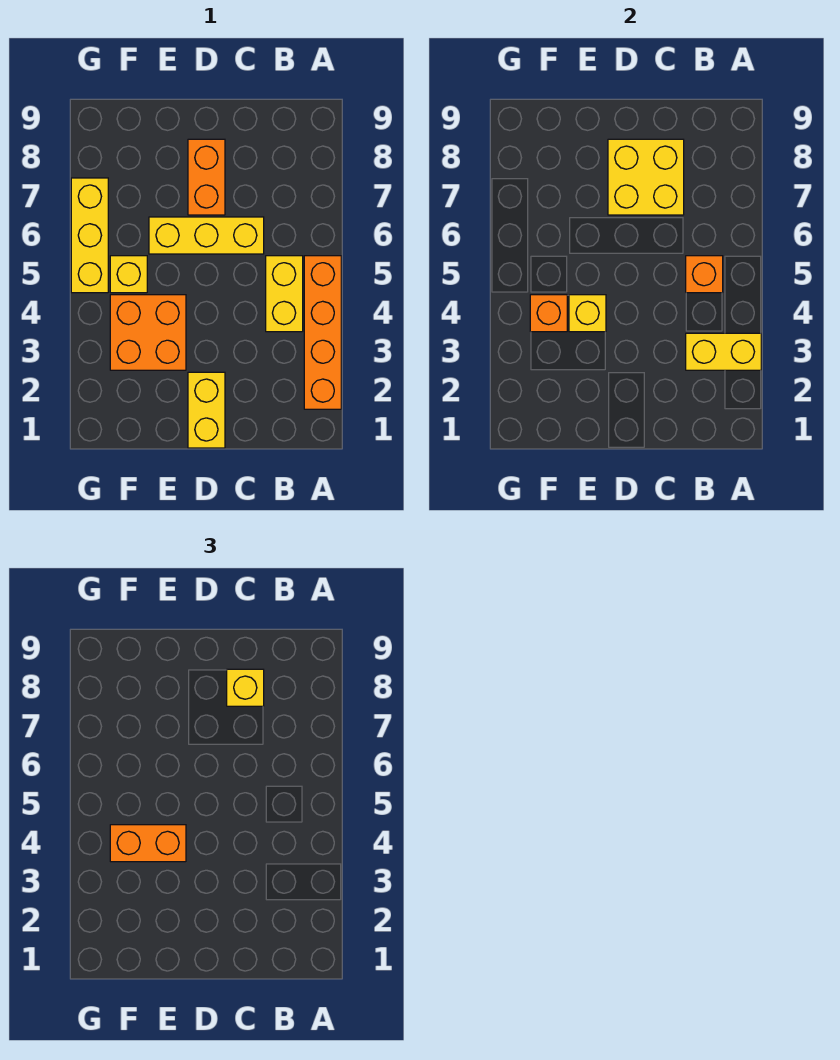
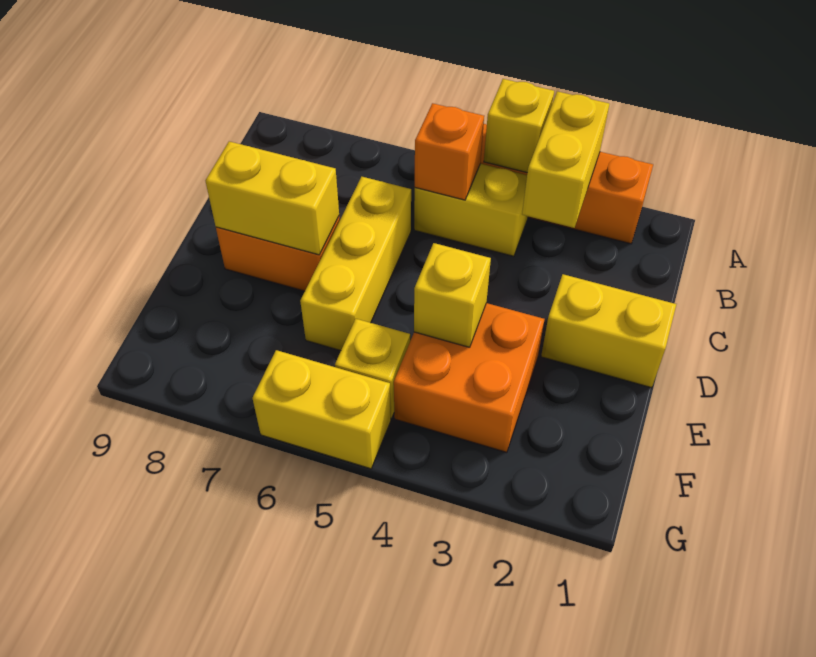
yellow brick C7:D8 level 2 -> yellow brick D7:D8 level 2
yellow brick C8 level 3 -> yellow brick A4 level 2
orange brick E4:F4 level 3 -> none
orange brick F4 level 2 -> none
yellow brick G5:G7 level 1 -> yellow brick G5:G6 level 1

